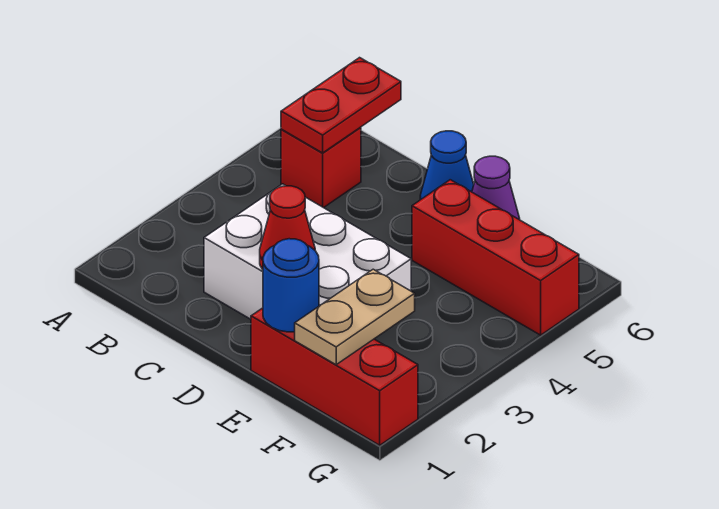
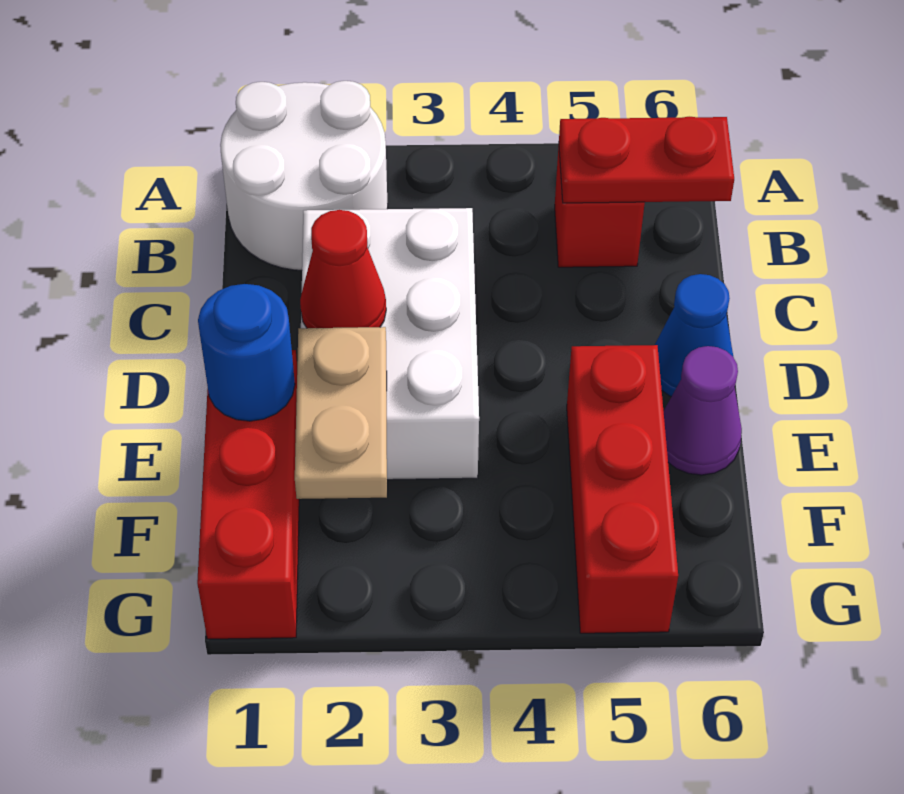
none -> white round brick A1:B2 level 1
tan plate F1:F2 level 2 -> tan plate E2:F2 level 2

